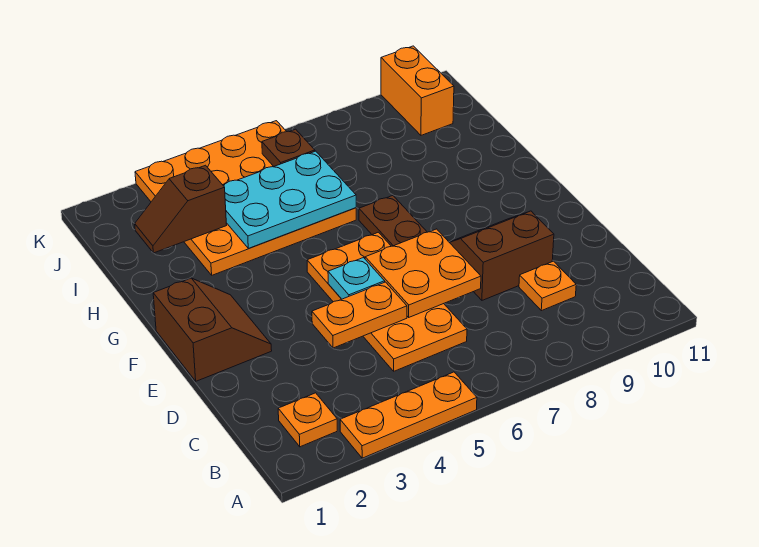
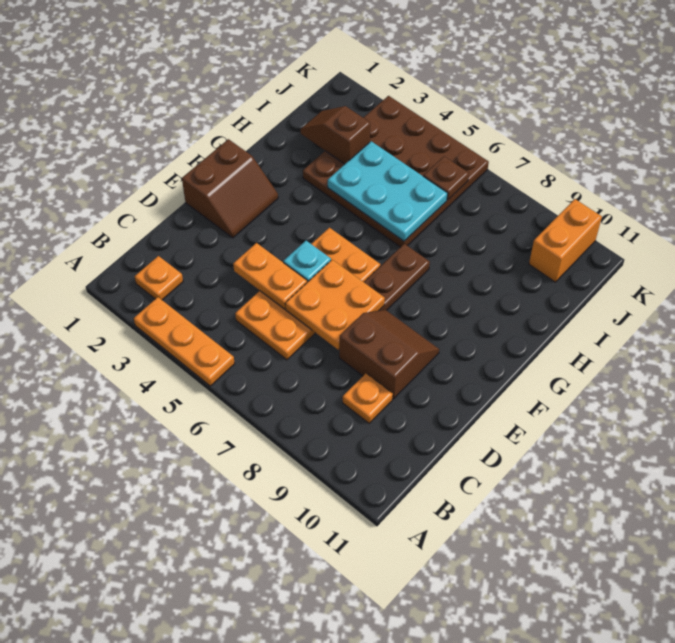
orange plate H3:K6 level 1 -> brown plate H3:K6 level 1

